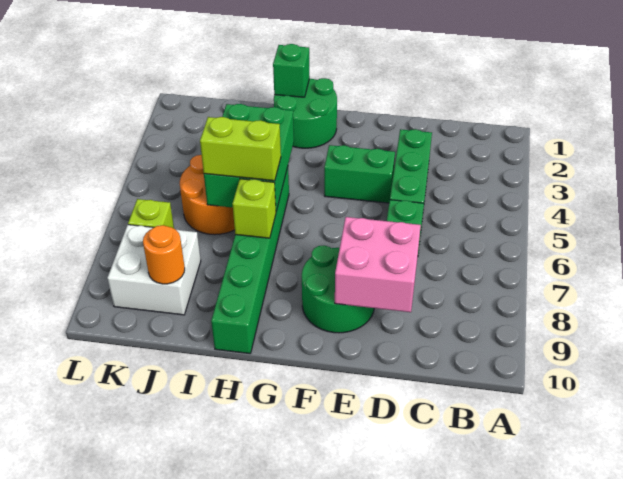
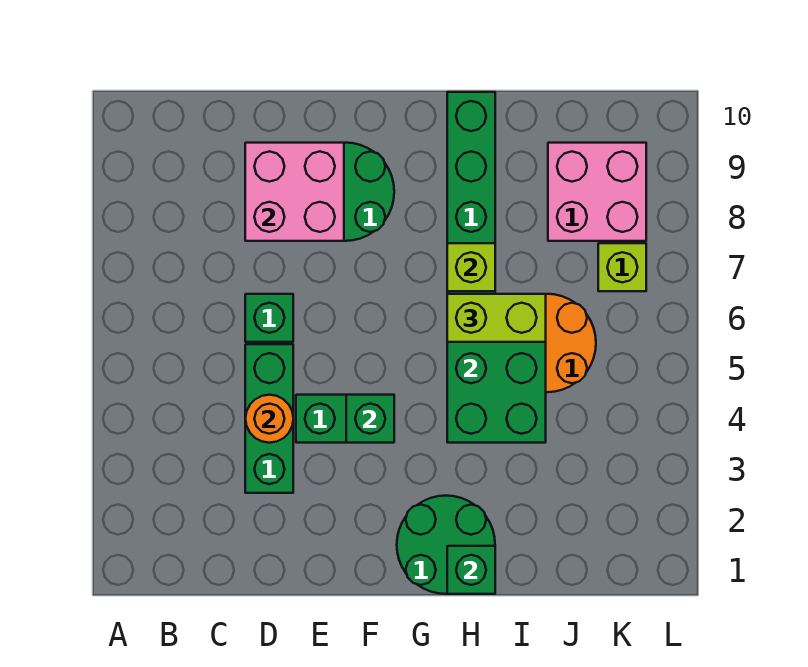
none -> green brick F4 level 2
white brick J8:K9 level 1 -> pink brick J8:K9 level 1
orange round brick J9 level 2 -> orange round brick D4 level 2

